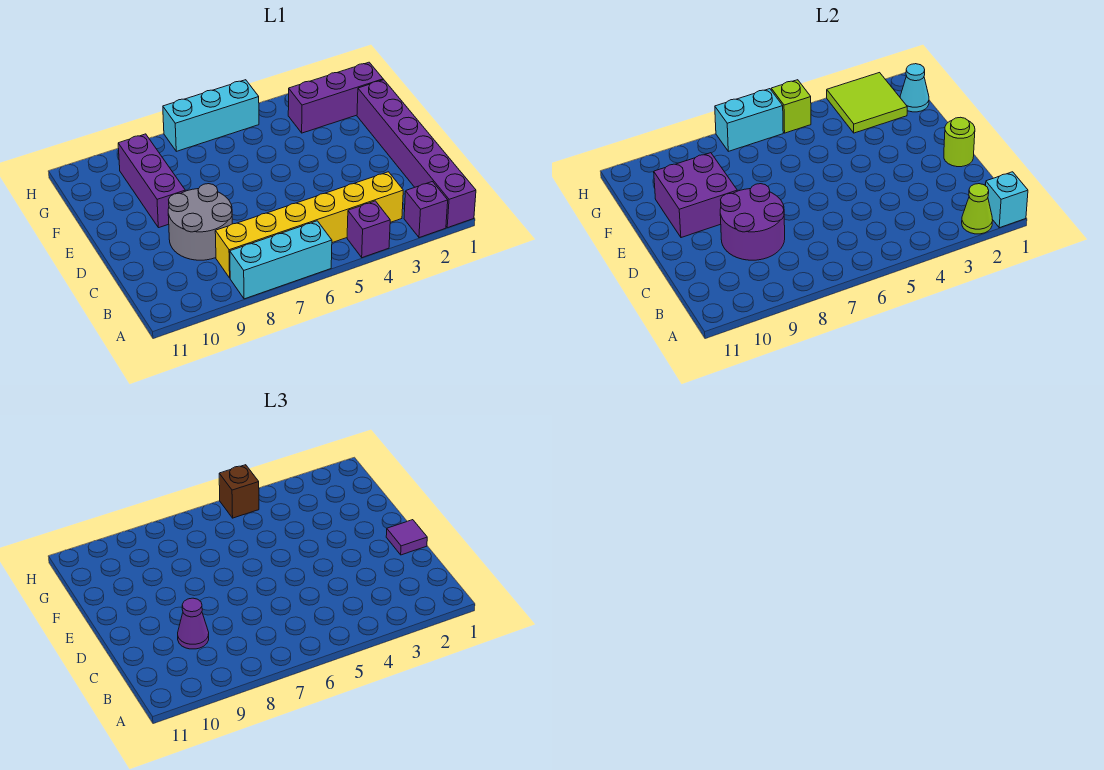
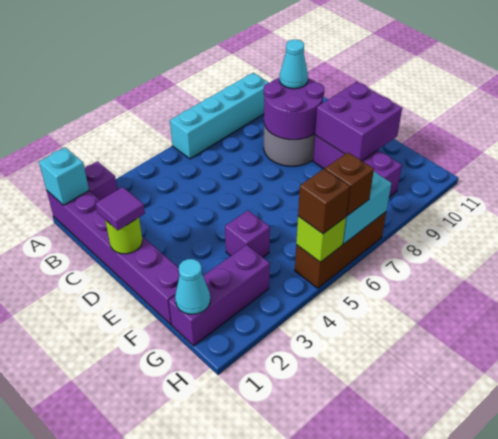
lime cone A2 level 2 -> none
purple brick A4 level 1 -> purple brick F4 level 1
cyan brick A6:A8 level 1 -> cyan brick A6:A9 level 1
yellow brick B3:B8 level 1 -> none
purple cone C9 level 3 -> cyan cone C9 level 3
lime tile G2:H3 level 2 -> none
cyan brick H5:H7 level 1 -> brown brick H5:H7 level 1
none -> brown brick H6 level 3

